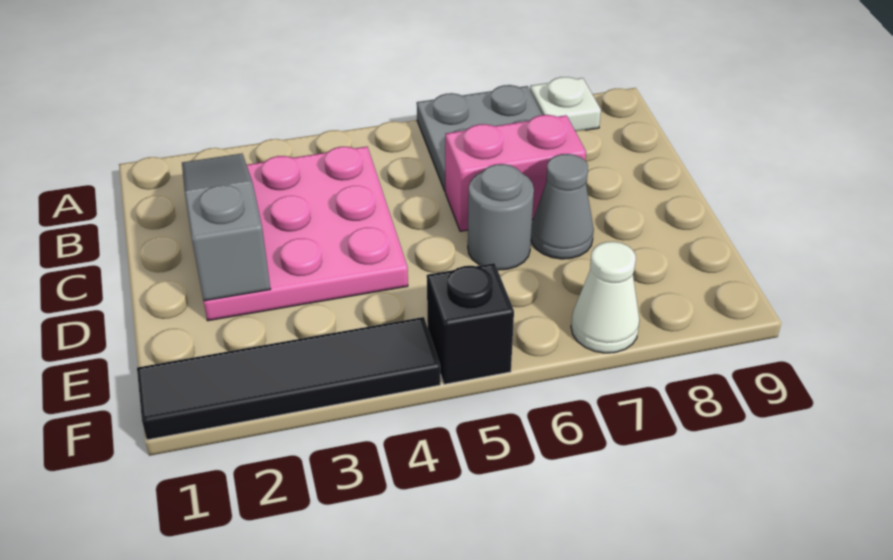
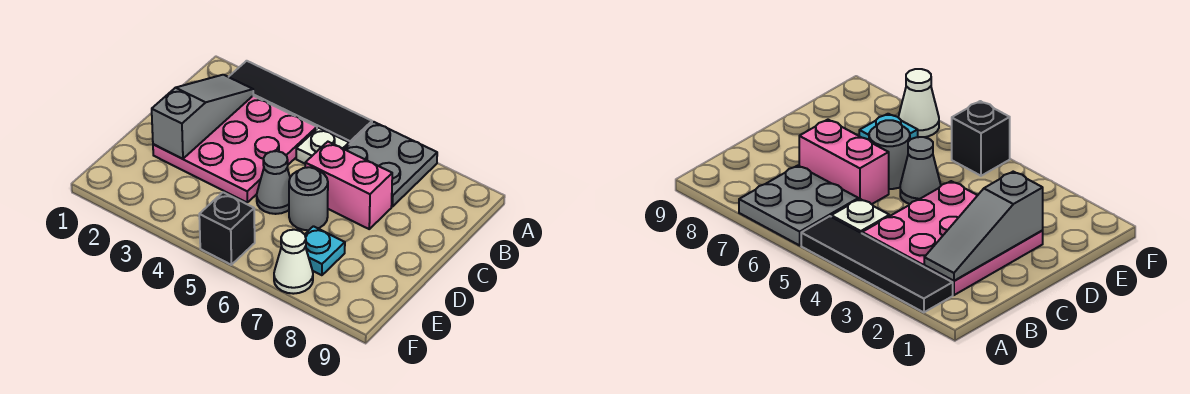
white plate A8 level 1 -> white plate B5 level 1
grey cone D7 level 1 -> grey cone D5 level 1
none -> cyan plate E7 level 1
black tile F1:F4 level 1 -> black tile A2:A5 level 1

